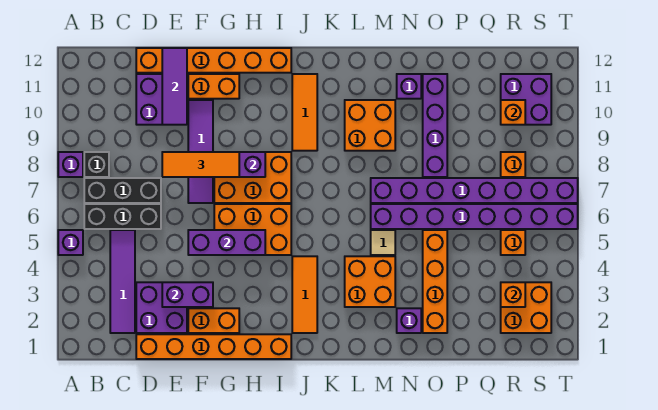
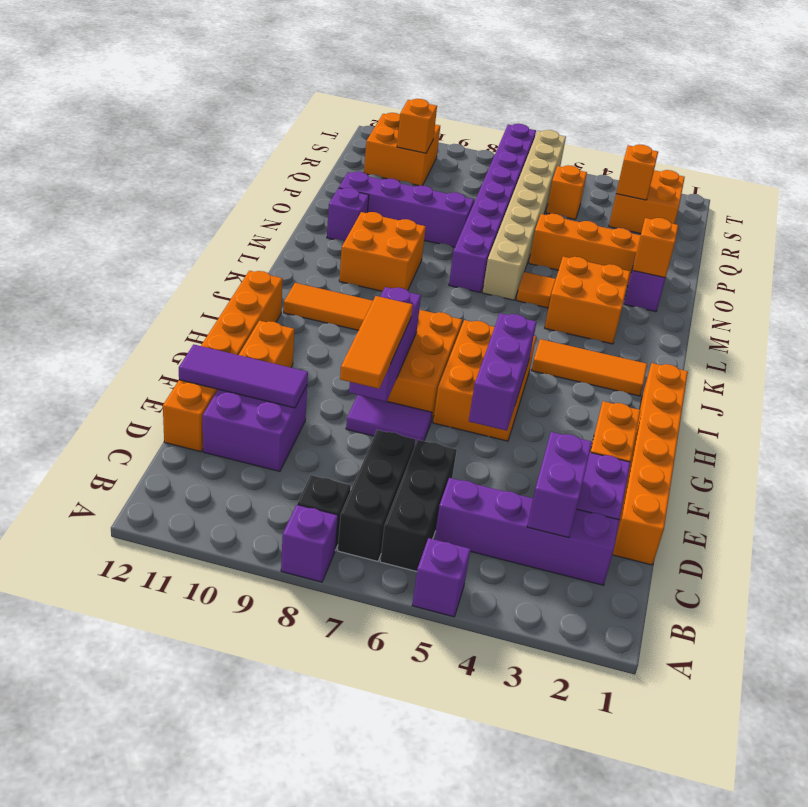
purple tile C2:C5 level 1 -> purple brick C2:C5 level 1
purple brick E3:F3 level 2 -> purple brick C3:D3 level 2
purple tile F7:F10 level 1 -> purple tile F7:F8 level 1
tan tile M5 level 1 -> orange tile M5 level 1
purple brick M6:T6 level 1 -> tan brick M6:T6 level 1
orange brick R8 level 1 -> orange brick N2 level 2
purple brick R10:S11 level 1 -> orange brick R10:S11 level 1

